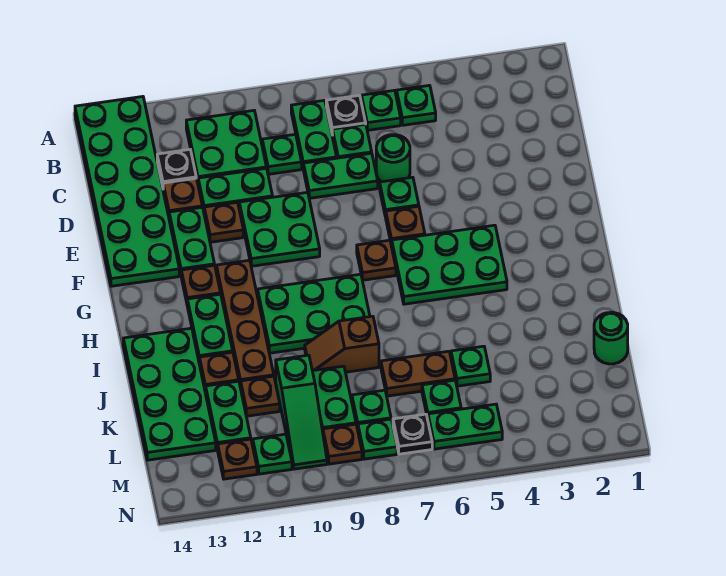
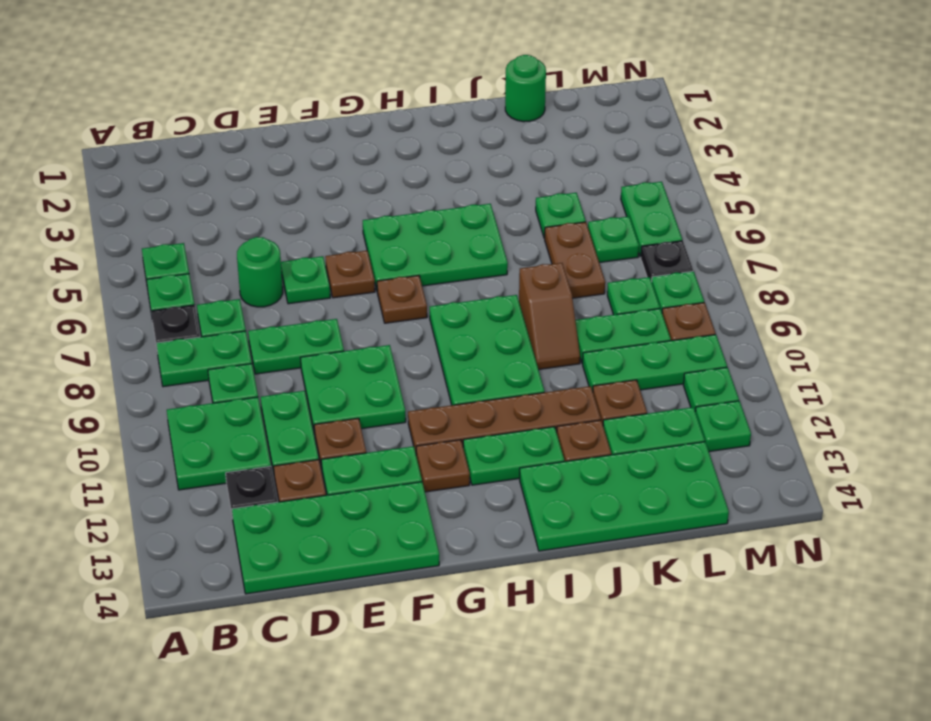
green plate A13:F14 level 1 -> green plate C13:F14 level 1
green plate D7:D8 level 1 -> green plate D8:E8 level 1
green plate G4:H6 level 1 -> green plate G5:I6 level 1
green slope K10:M10 level 1 top K -> green plate K10:M10 level 1
brown plate M12 level 1 -> green plate M12 level 1

